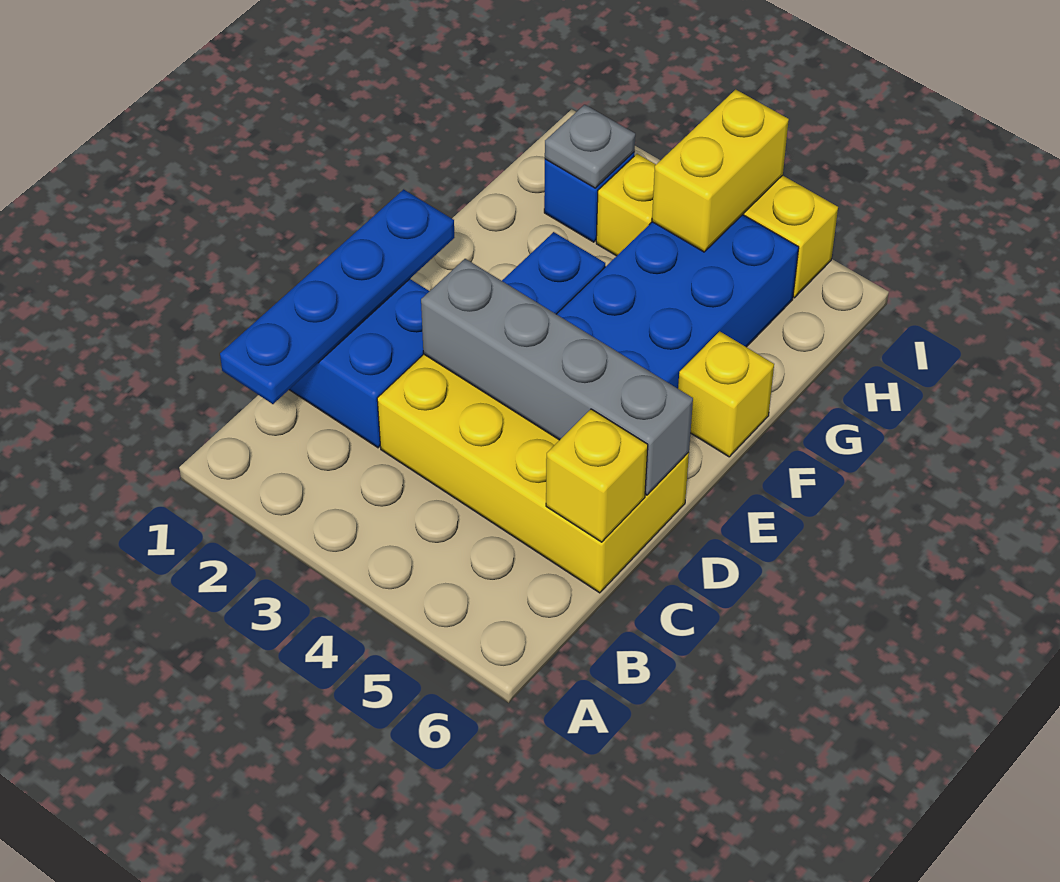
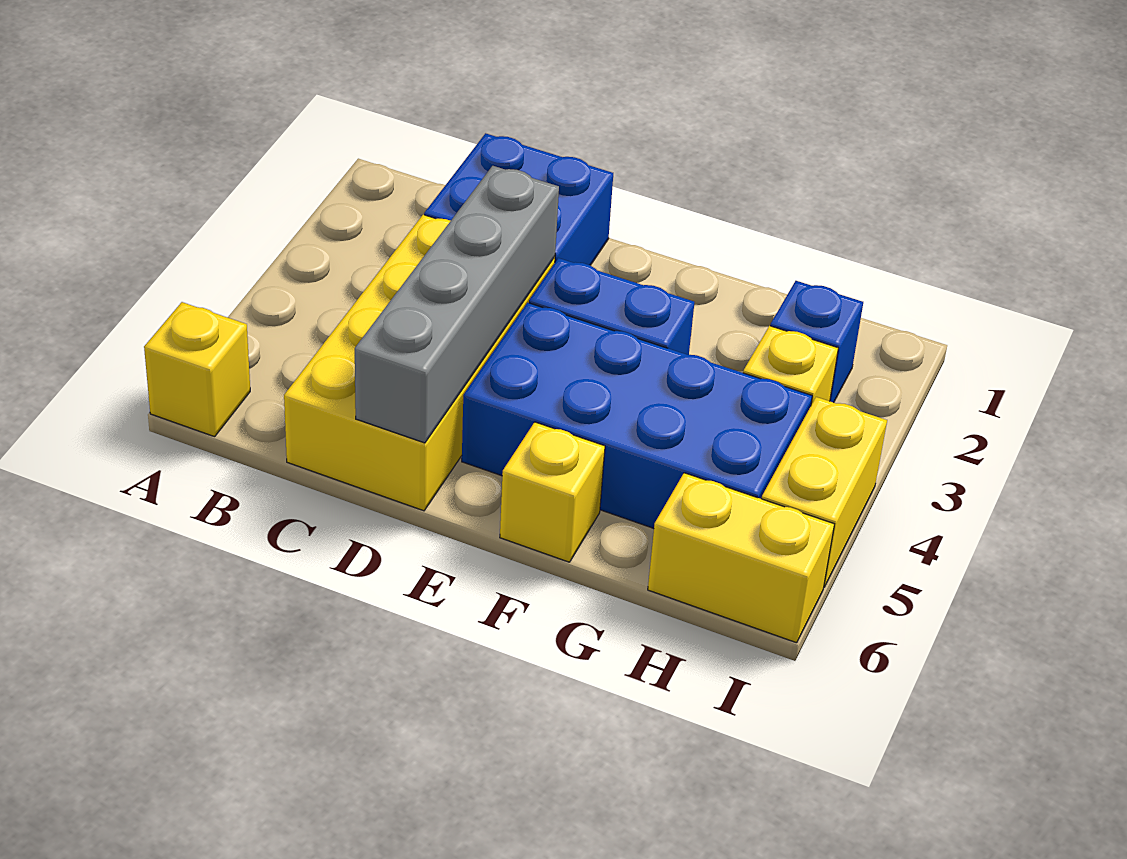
blue plate B1:E1 level 2 -> none
yellow brick C6 level 2 -> yellow brick A6 level 1
grey plate H2 level 2 -> none
yellow brick H4:I4 level 2 -> yellow brick H6:I6 level 1

